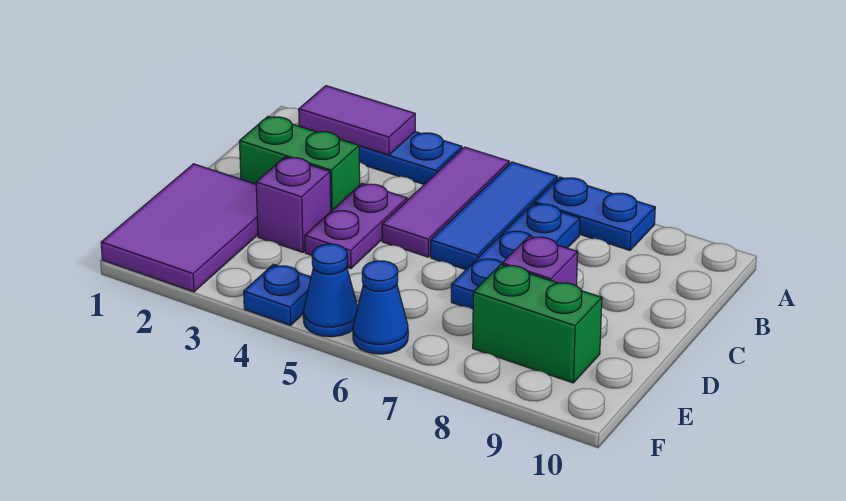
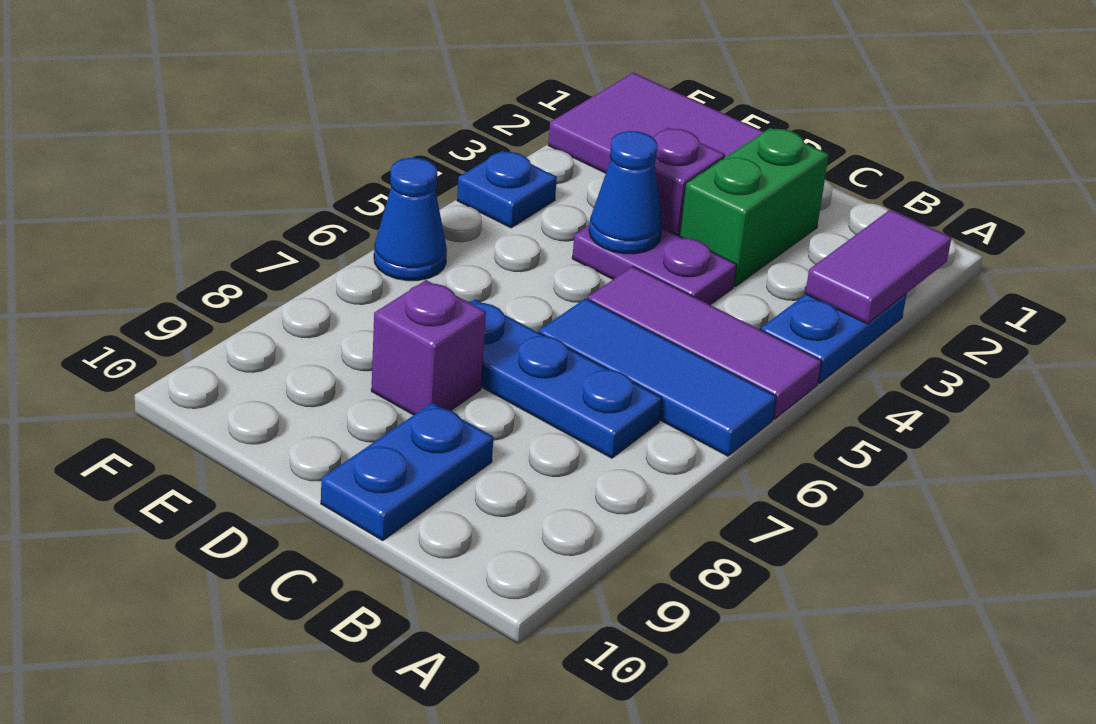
blue plate A7:A8 level 1 -> blue plate C9:C10 level 1
green brick E8:E9 level 1 -> none
blue cone F5 level 1 -> blue cone D4 level 2

